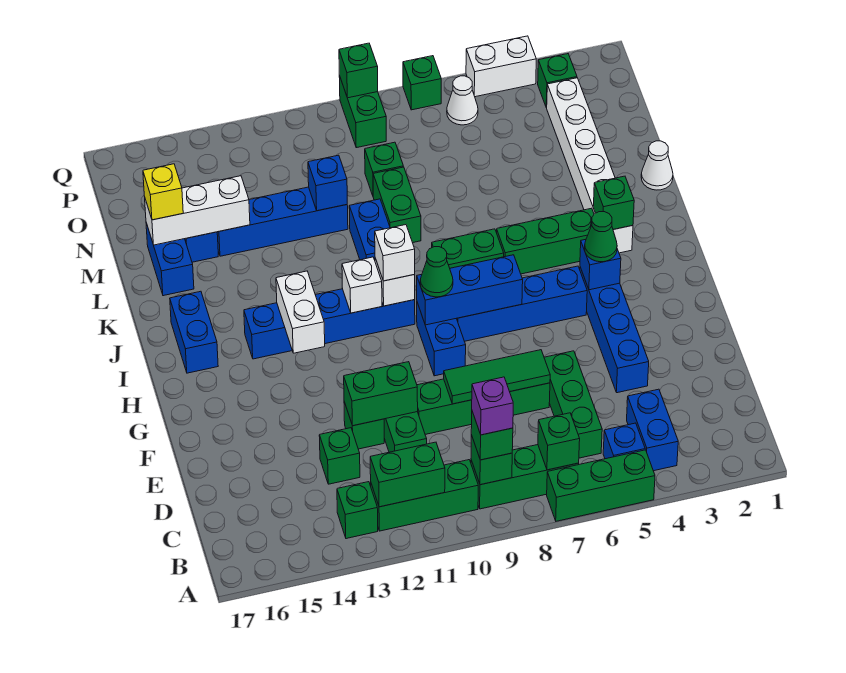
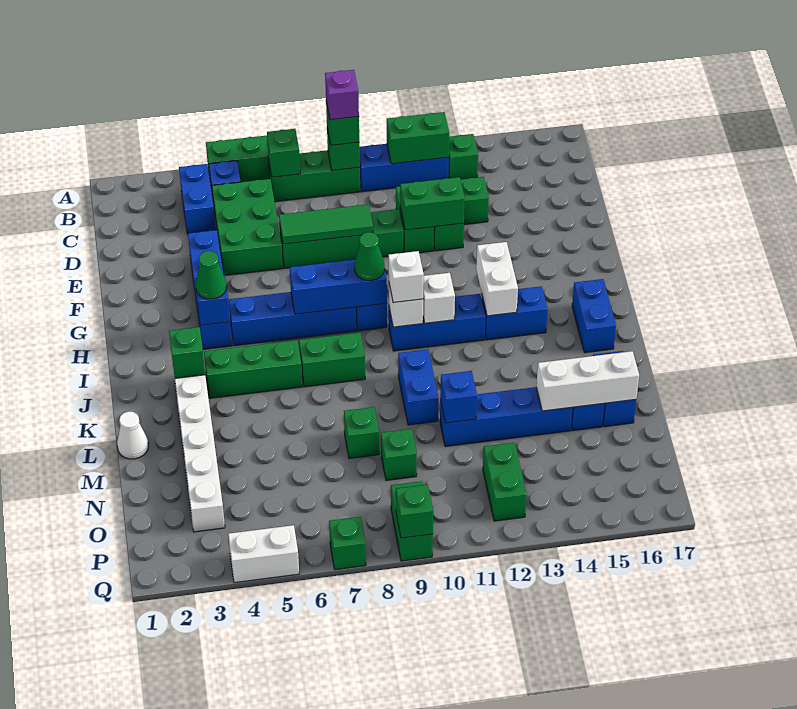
green brick B10:B12 level 1 -> blue brick B10:B12 level 1
green brick C6:E6 level 1 -> green brick C5:E6 level 1
green brick L9:M9 level 1 -> green brick O12:P12 level 1
yellow brick M16 level 3 -> none
green brick P3 level 1 -> green brick M8 level 1
white cone P6 level 1 -> none

